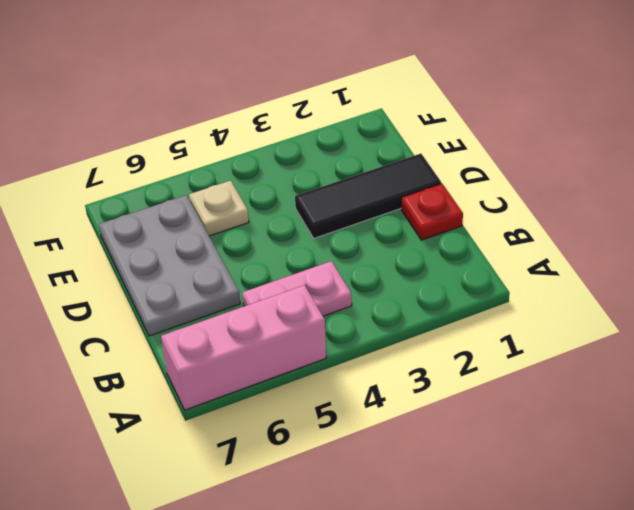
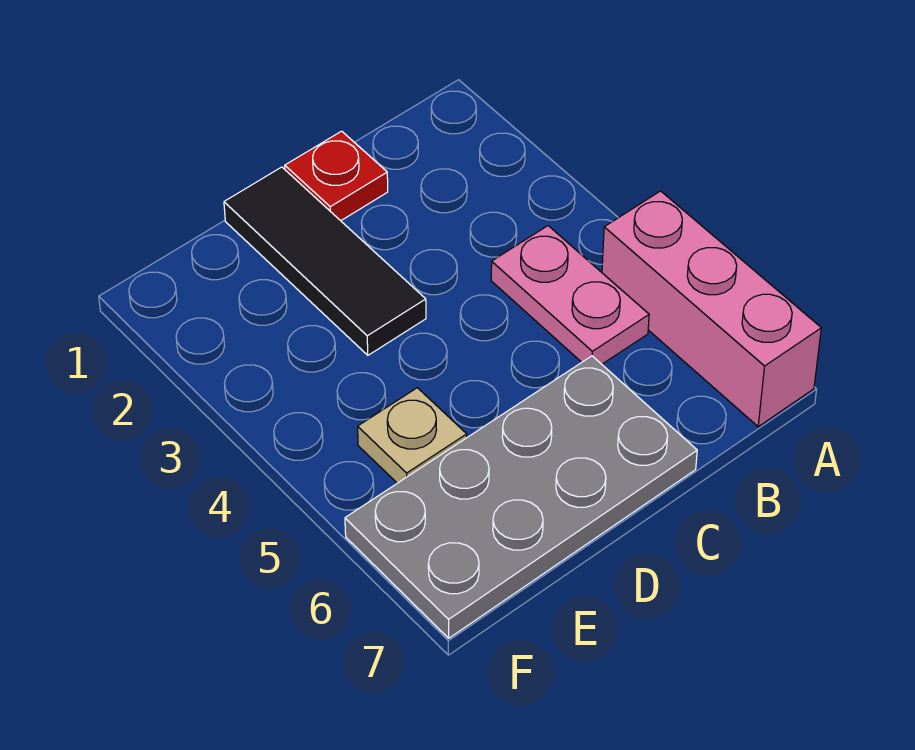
grey plate C6:E7 level 1 -> grey plate C6:F7 level 1

